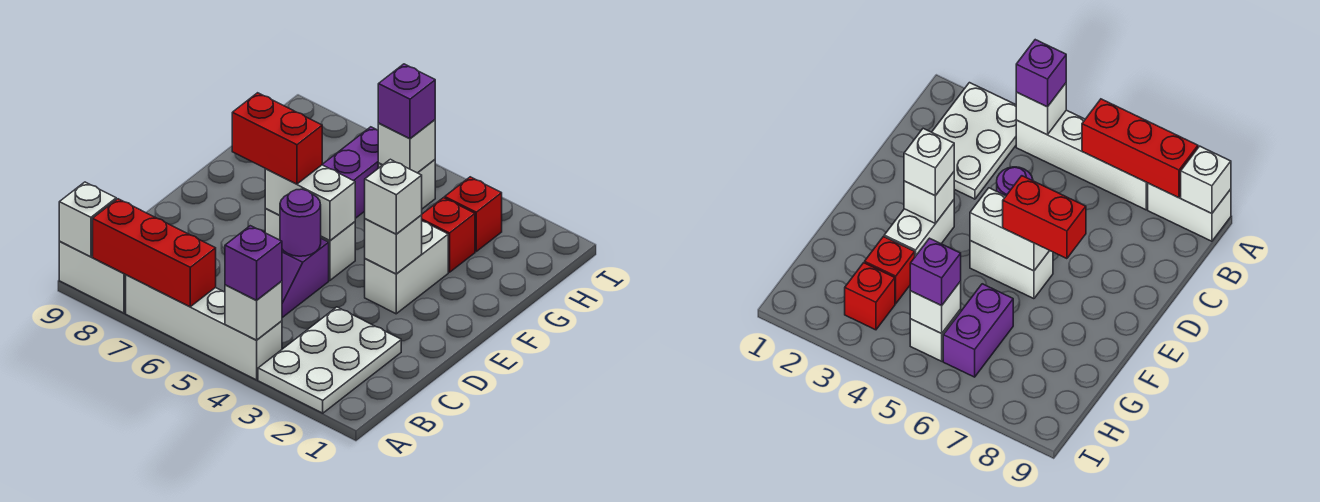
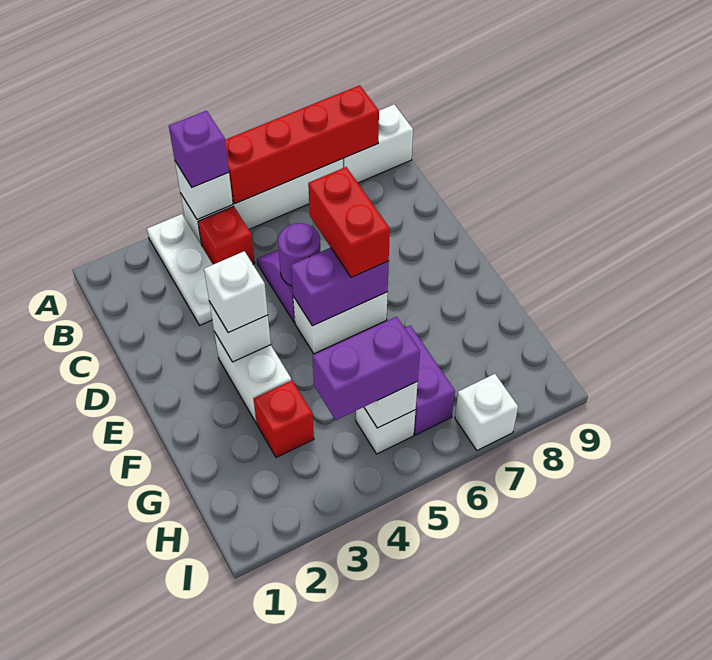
white plate A2:C3 level 1 -> white plate A3:C3 level 1
red brick A6:A8 level 2 -> red brick A5:A8 level 2
white brick A9 level 2 -> white brick I7 level 1
white brick E5:E6 level 2 -> purple brick E5:E6 level 2
red brick E6:E7 level 3 -> red brick D6:E6 level 3
red brick H3 level 1 -> red brick B4 level 1
purple brick H5 level 3 -> purple brick H4:H5 level 3

